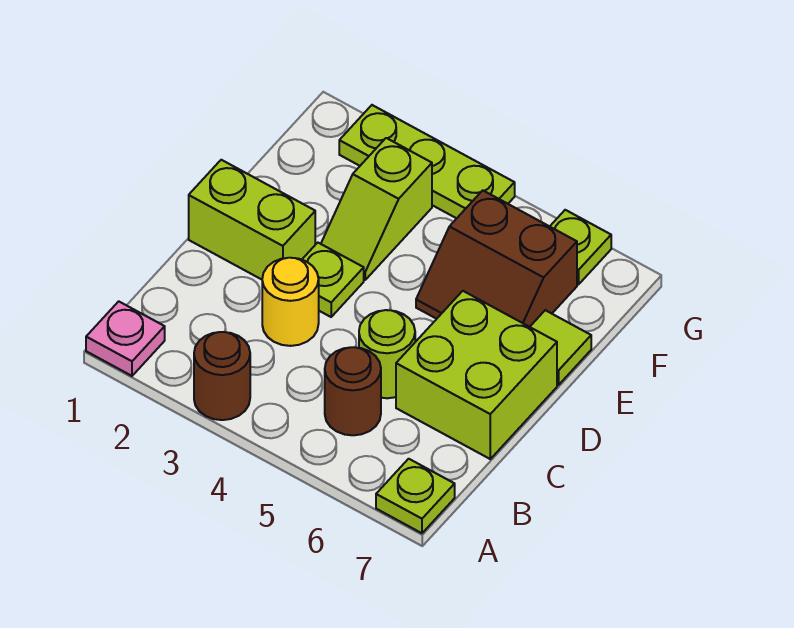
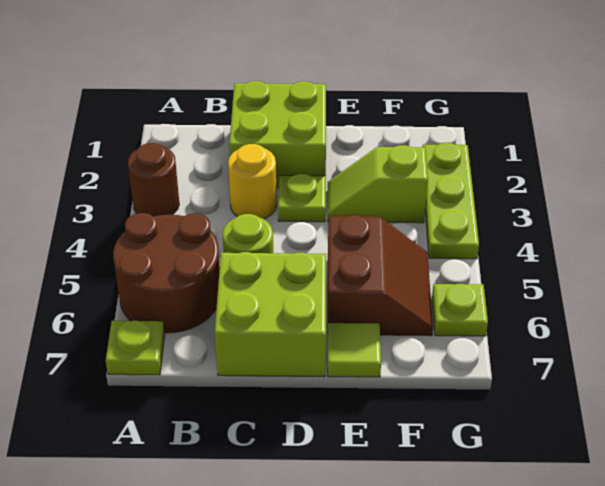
pink plate A1 level 1 -> none
brown round brick B5 level 1 -> brown round brick A5:B6 level 1
lime brick D1:D2 level 1 -> lime brick C1:D2 level 1
brown slope E5:F6 level 1 top F -> brown slope E5:F6 level 1 top E

